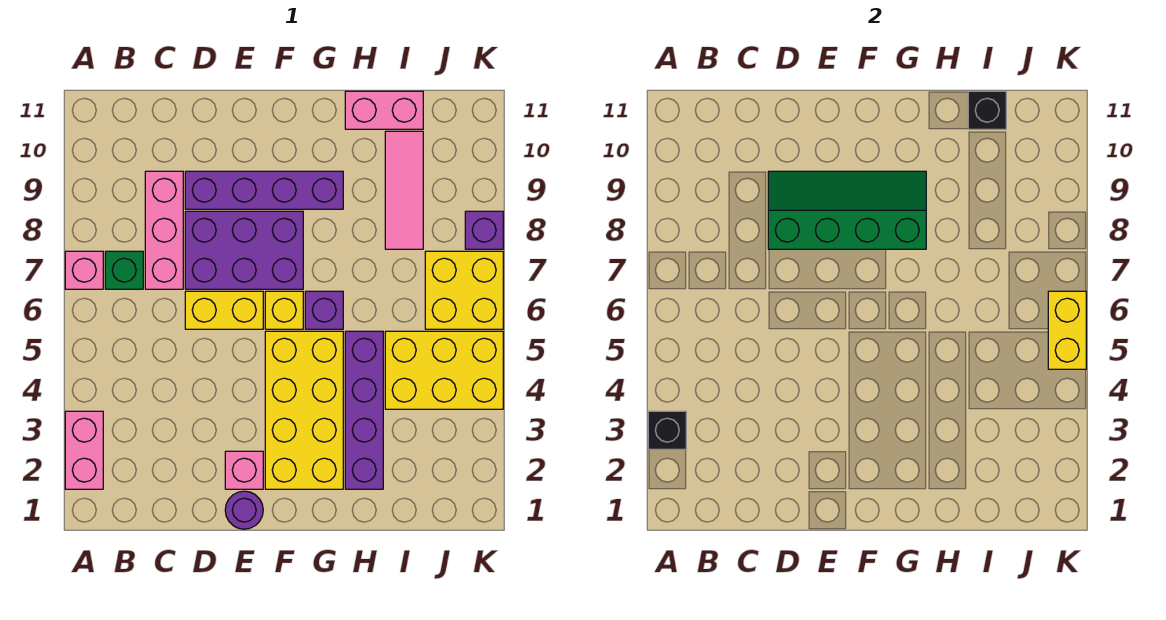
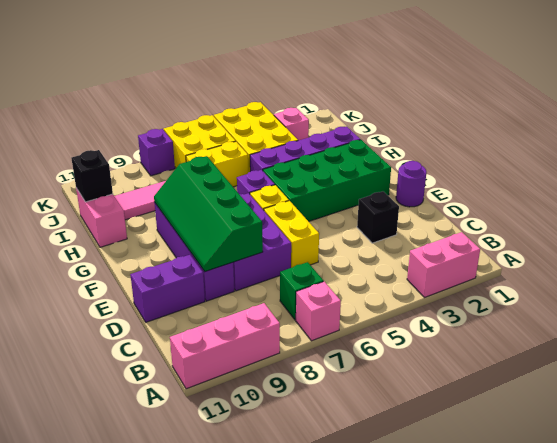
black brick A3 level 2 -> black brick D3 level 1
pink brick C7:C9 level 1 -> pink brick A9:A11 level 1
none -> purple brick D10:D11 level 1
pink brick E2 level 1 -> pink brick J3 level 1
yellow brick F2:G5 level 1 -> green brick F2:G5 level 1
yellow brick K5:K6 level 2 -> yellow brick I6:I7 level 1

